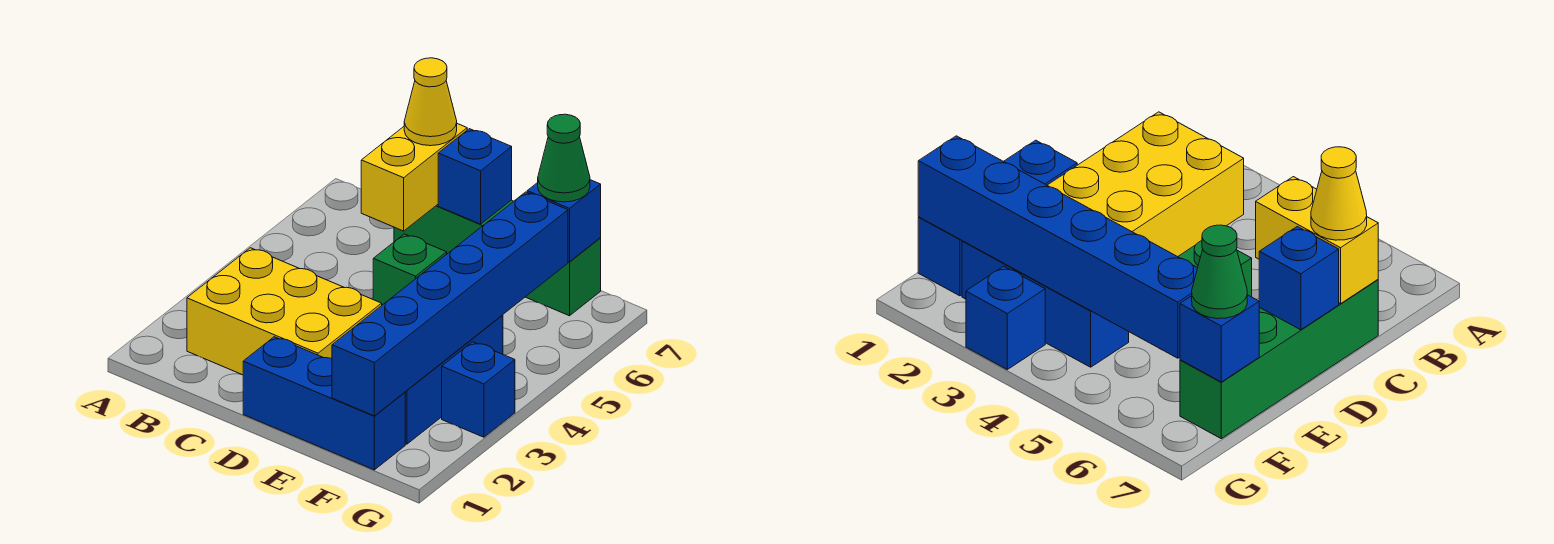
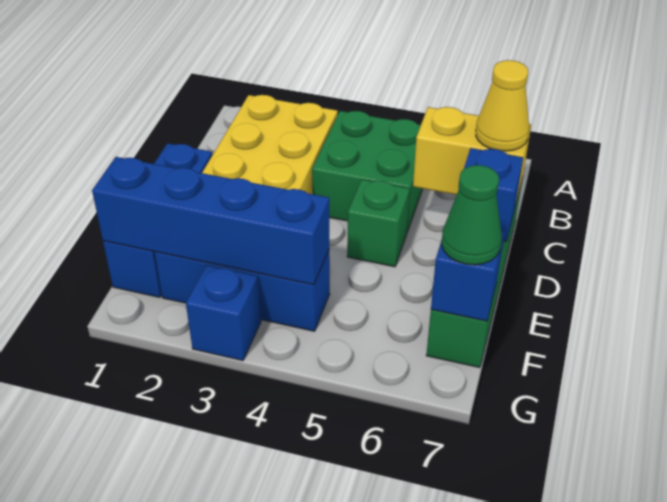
none -> green brick B4:C5 level 1
blue brick F1:F6 level 2 -> blue brick F1:F4 level 2

